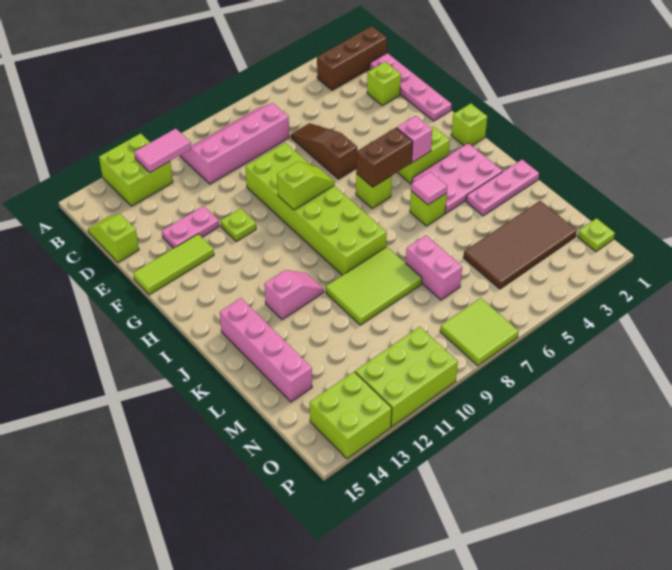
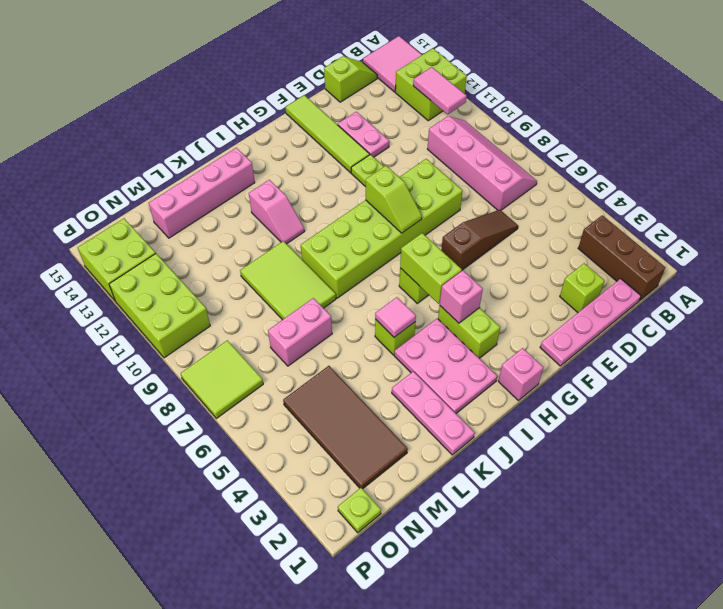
none -> pink tile A14:B15 level 1
lime tile F13:F15 level 1 -> lime tile F12:F15 level 1
lime brick H1 level 1 -> pink brick H1 level 1
brown brick H5:H6 level 2 -> lime brick H5:H6 level 2

